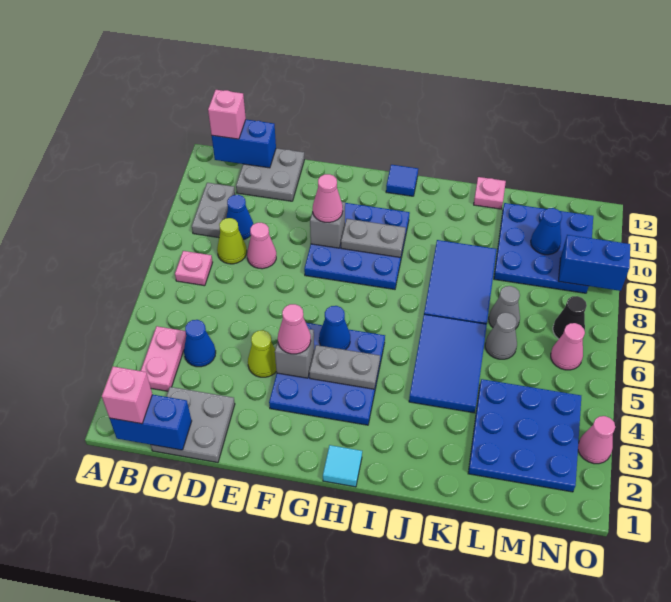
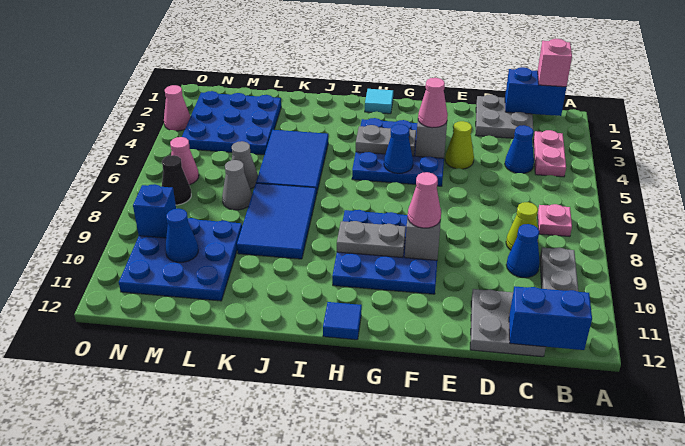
pink brick B12 level 3 -> none
pink cone D8 level 1 -> none
pink plate K12 level 1 -> none
blue brick N9:O9 level 2 -> blue brick N9 level 2

